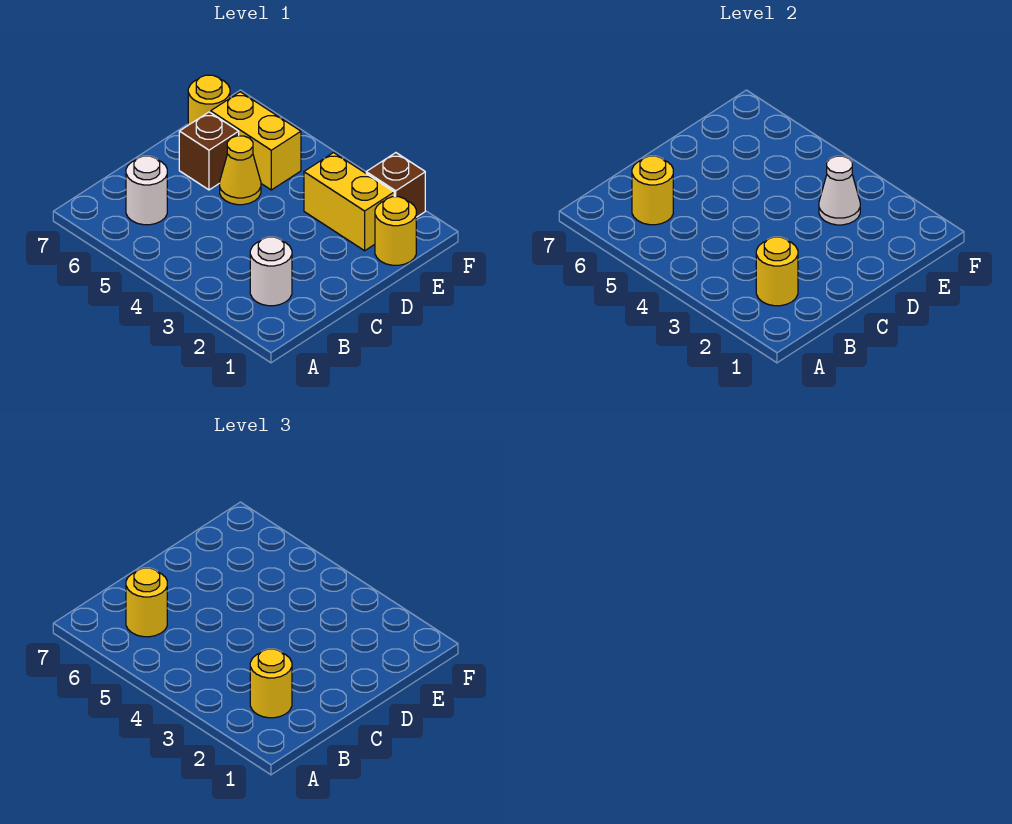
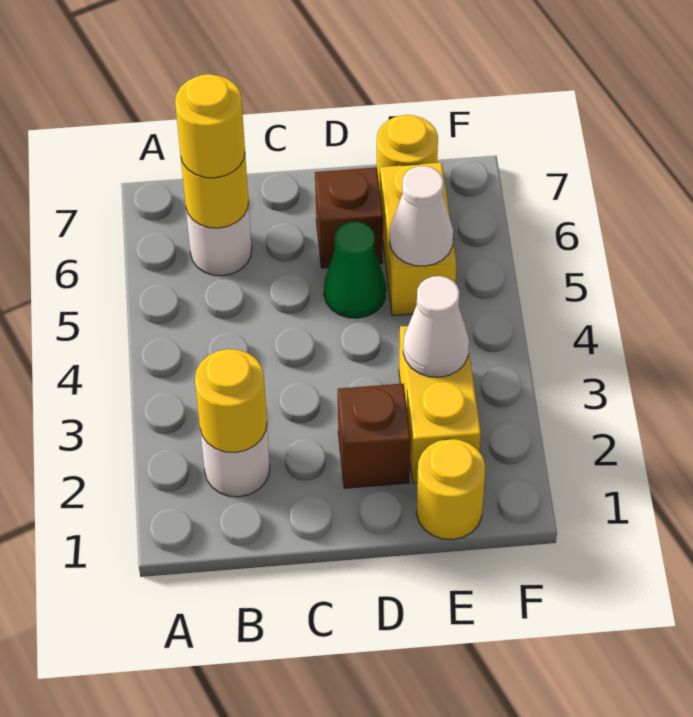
yellow round brick B2 level 3 -> none
yellow cone D5 level 1 -> green cone D5 level 1
none -> white cone E5 level 2
brown brick F2 level 1 -> brown brick D2 level 1

